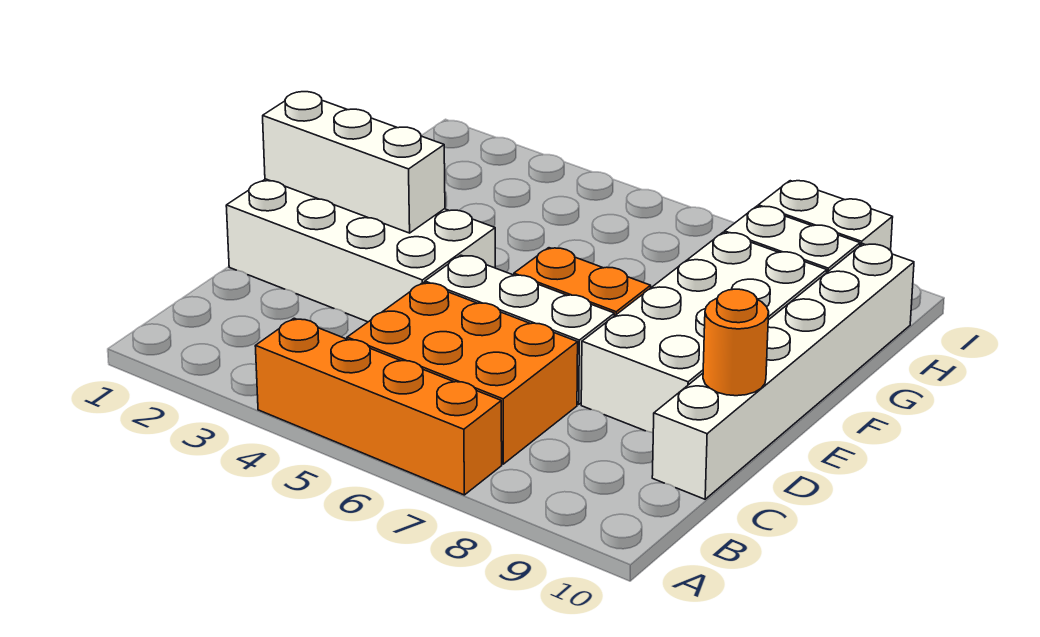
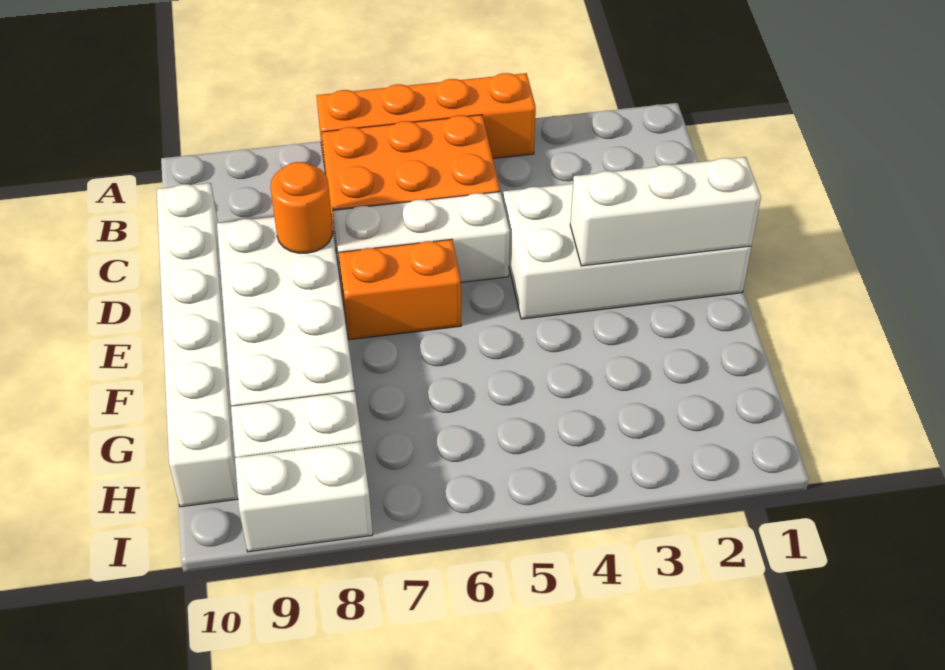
orange round brick D10 level 2 -> orange round brick D8 level 2

